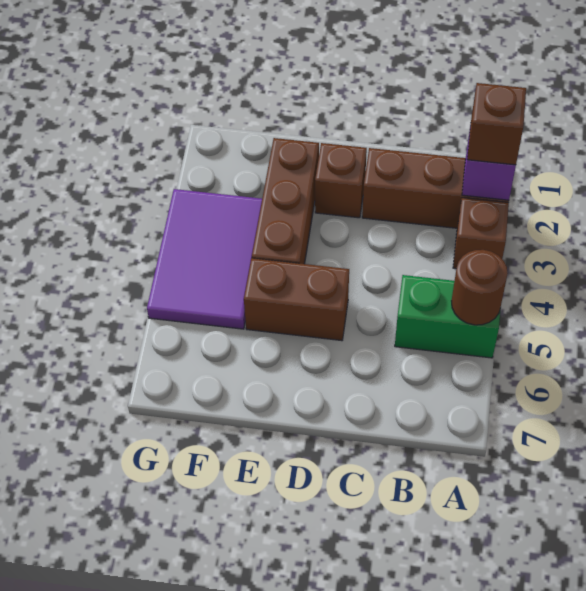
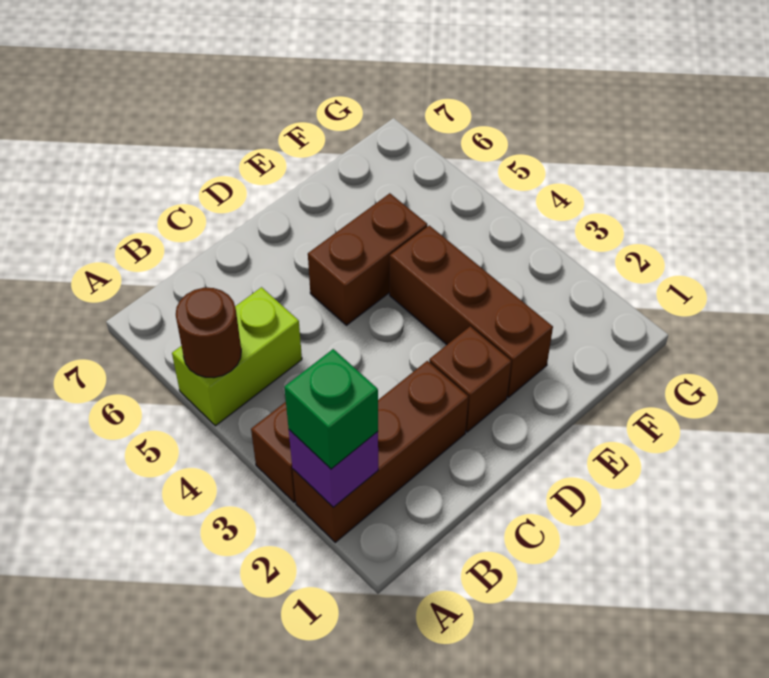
brown brick A2 level 3 -> green brick A2 level 3
green brick A5:B5 level 1 -> lime brick A5:B5 level 1
purple tile F3:G5 level 1 -> none

